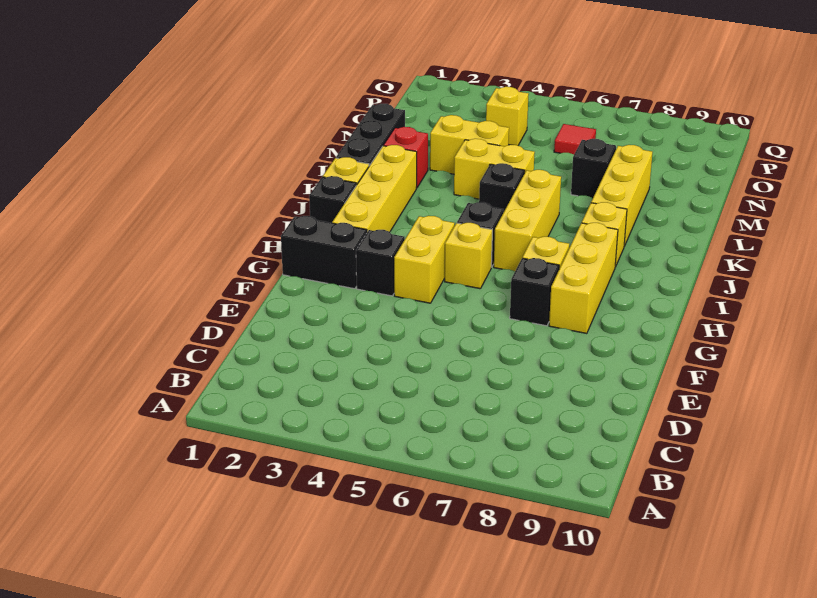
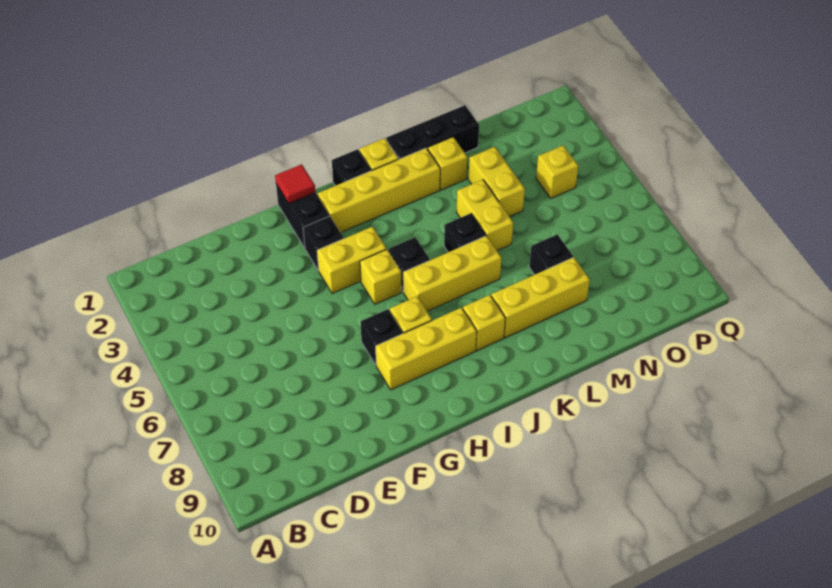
red brick L2 level 1 -> yellow brick L2 level 1
red tile O6 level 1 -> red tile G1 level 2

